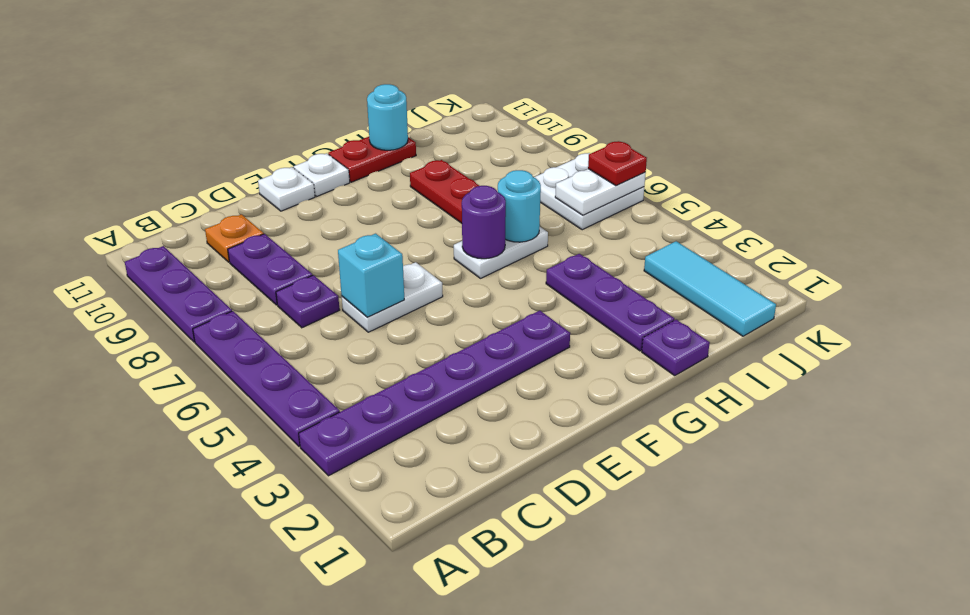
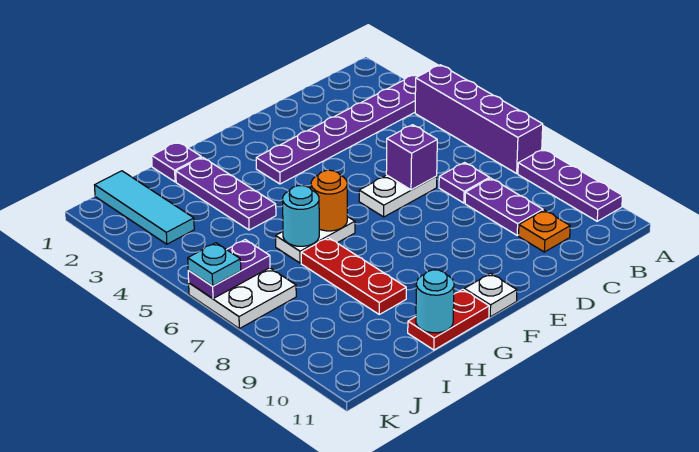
purple plate A4:A7 level 1 -> purple brick A4:A7 level 1
cyan brick D6 level 2 -> purple brick D6 level 2
white plate E11 level 1 -> none
purple round brick G6 level 2 -> orange round brick G6 level 2
white plate J6:K6 level 2 -> purple plate J6:K6 level 2
red plate K6 level 3 -> cyan plate K6 level 3

